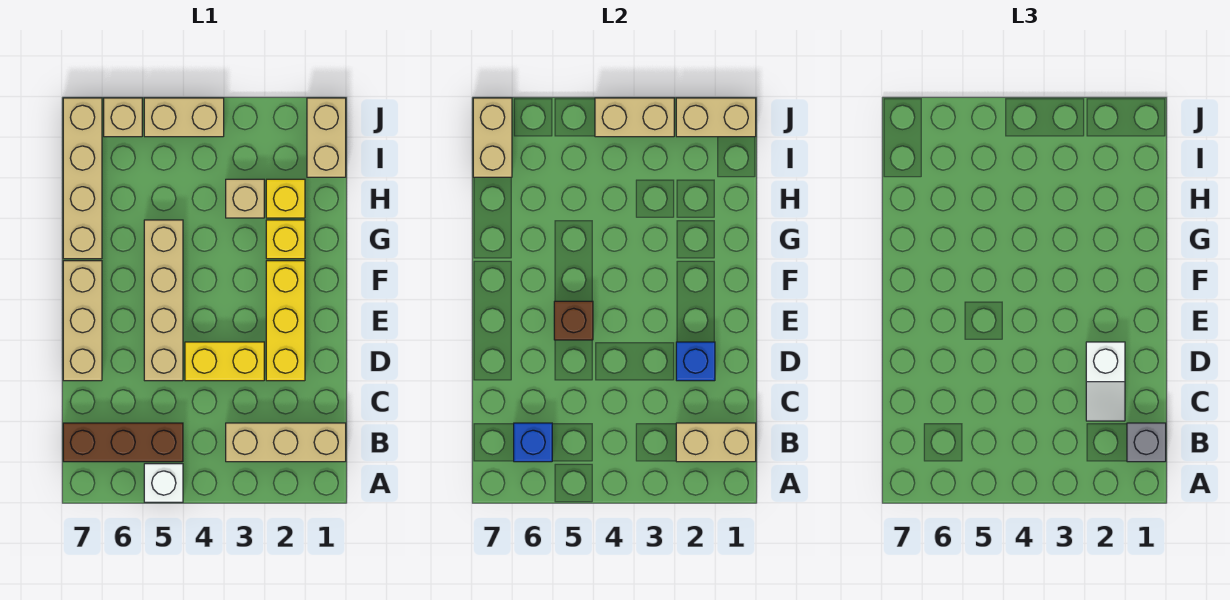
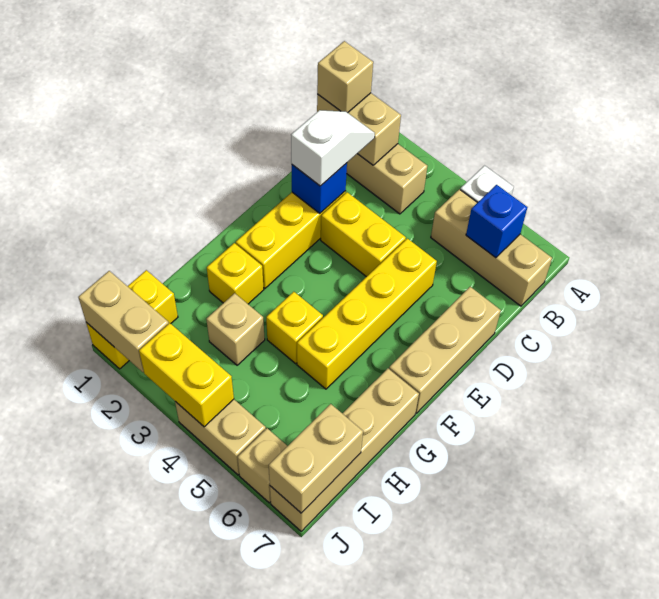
grey brick B1 level 3 -> tan brick B1 level 3
brown brick B5:B7 level 1 -> tan brick B5:B7 level 1
tan brick D5:G5 level 1 -> yellow brick D5:G5 level 1
brown brick E5 level 2 -> none
yellow brick H2 level 1 -> yellow brick G4 level 1
tan brick I1:J1 level 1 -> yellow brick I1:J1 level 1
tan brick J3:J4 level 2 -> yellow brick J3:J4 level 2

